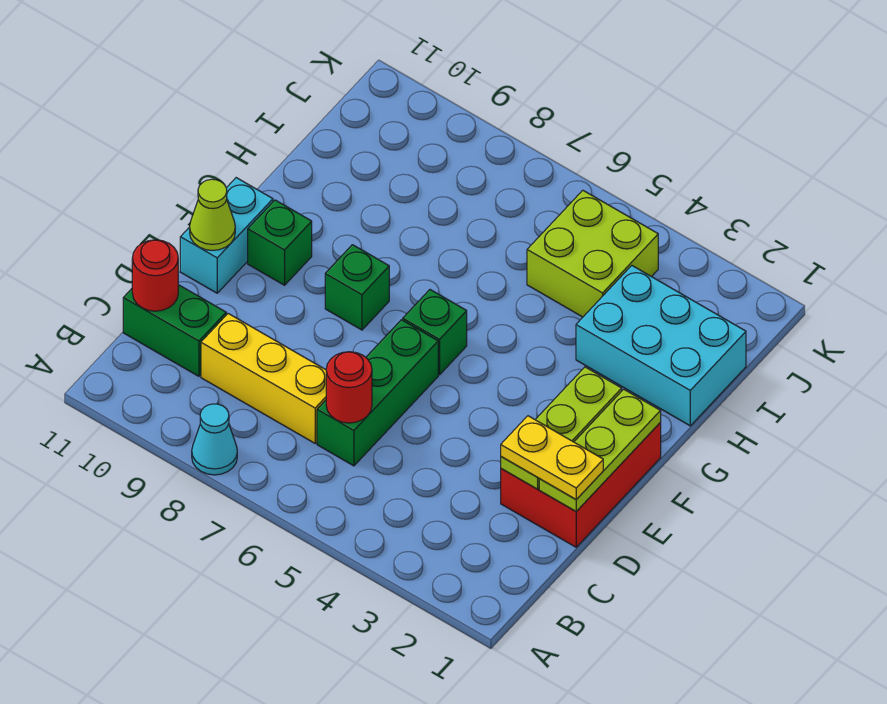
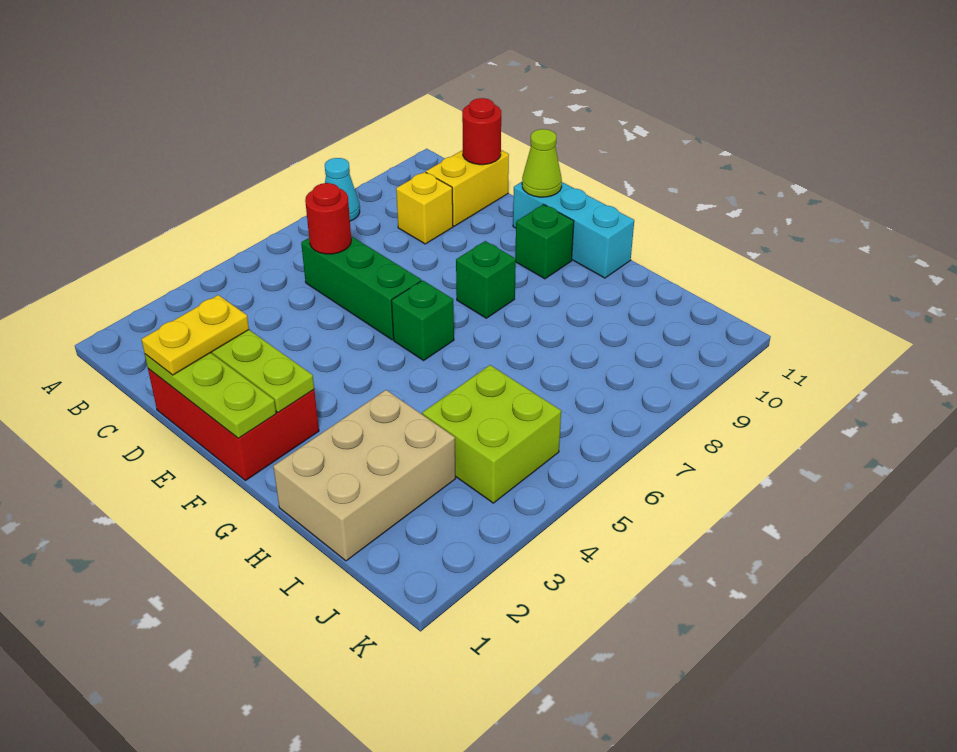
yellow brick C7:C9 level 1 -> yellow brick C9 level 1
green brick C10:C11 level 1 -> yellow brick C10:C11 level 1
cyan brick E11:F11 level 1 -> cyan brick E11:G11 level 1
cyan brick H1:I3 level 1 -> tan brick H1:I3 level 1

